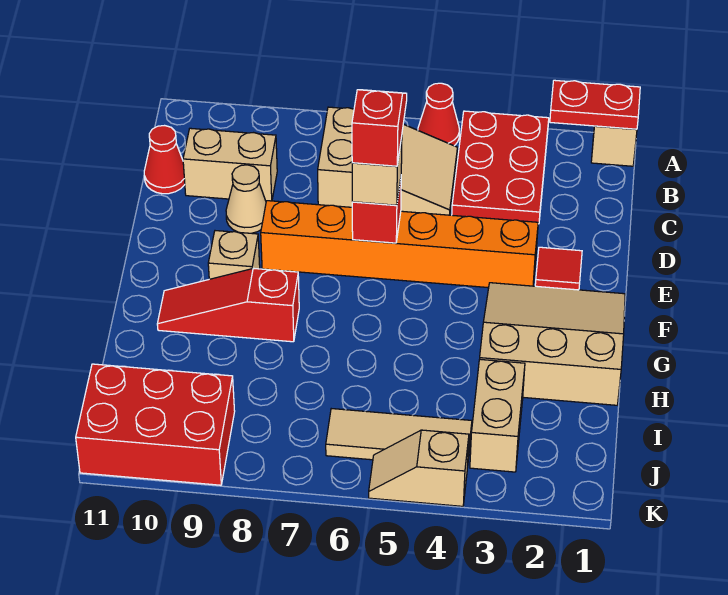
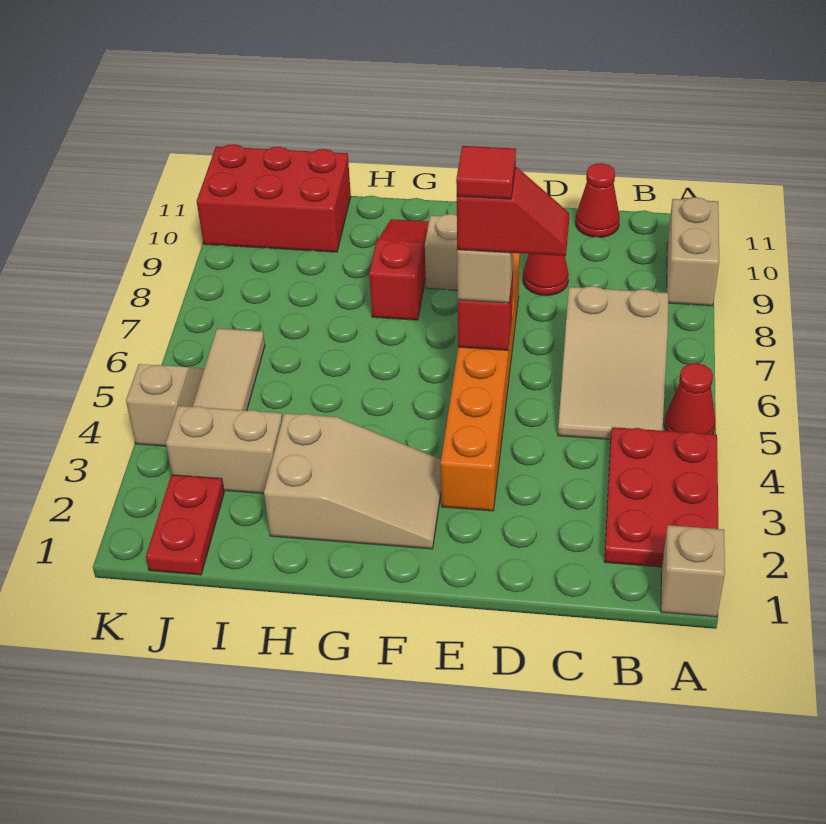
red plate A1:A2 level 2 -> red plate J1:J2 level 1
red plate A3:C4 level 1 -> red plate A2:B4 level 1
tan brick C9:C10 level 1 -> tan brick A9:A10 level 1
tan cone D9 level 1 -> red cone D9 level 1
red tile E2 level 1 -> red tile E6 level 5
tan slope F1:H3 level 1 top H -> tan slope F2:H3 level 1 top H
red brick J9:K11 level 1 -> red brick I10:K11 level 1

